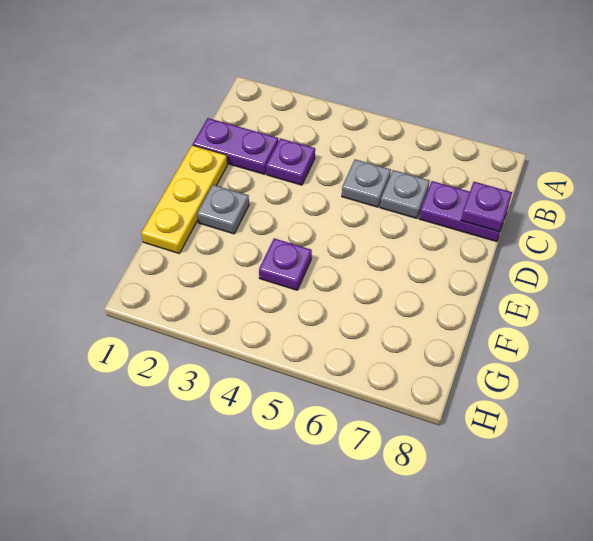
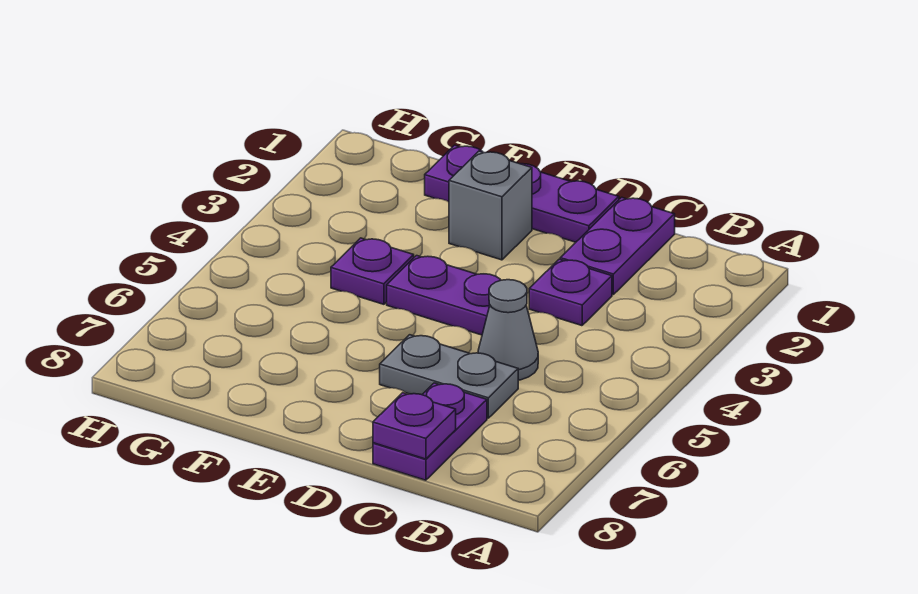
grey plate C5 level 1 -> grey cone C5 level 1
grey plate C6 level 1 -> grey plate C6:D6 level 1
yellow plate D1:F1 level 1 -> purple plate D1:F1 level 1
none -> purple plate D4:E4 level 1
grey plate E2 level 1 -> grey brick E2 level 1

